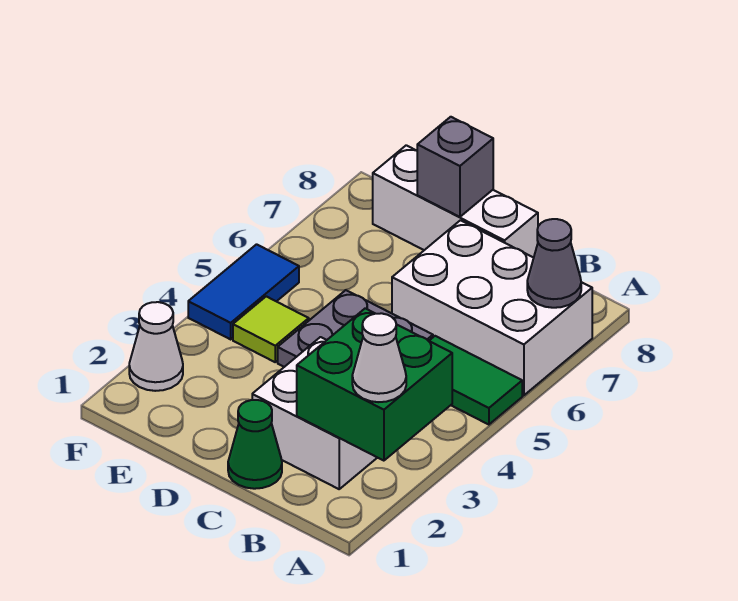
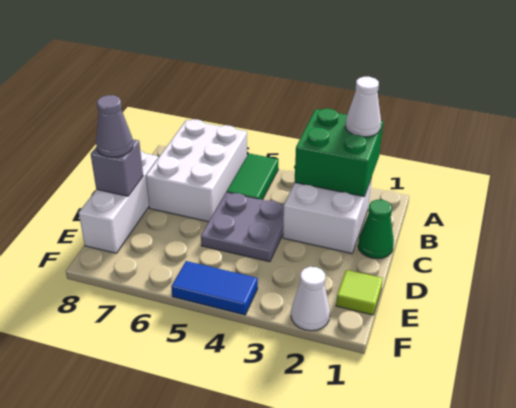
grey cone A7 level 2 -> grey cone D8 level 3
lime tile E4 level 1 -> lime tile E1 level 1

